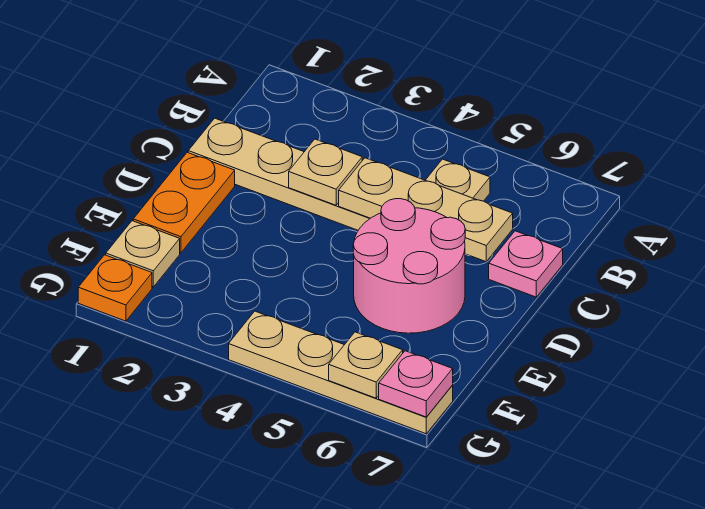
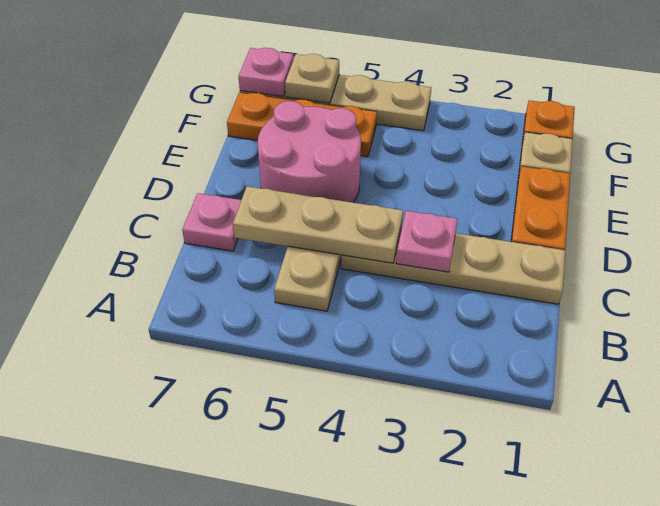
tan plate C3 level 2 -> pink plate C3 level 2
none -> orange plate F5:F7 level 1

